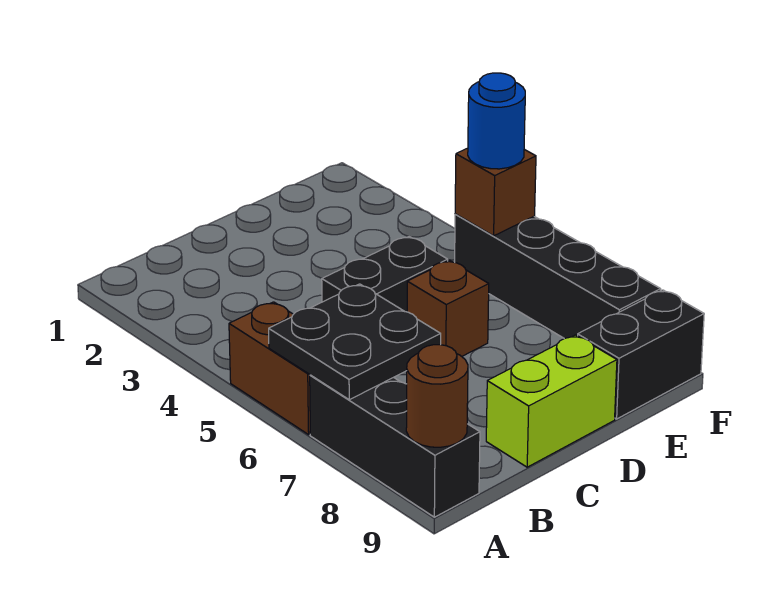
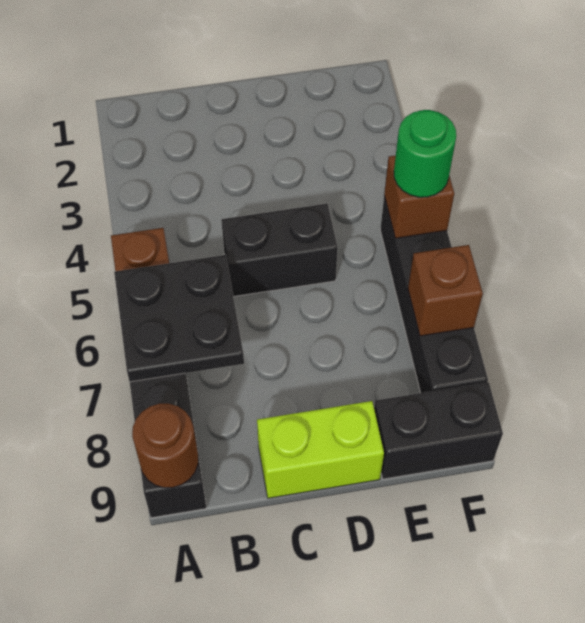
brown brick D6 level 1 -> brown brick F7 level 2
blue round brick F5 level 3 -> green round brick F5 level 3

